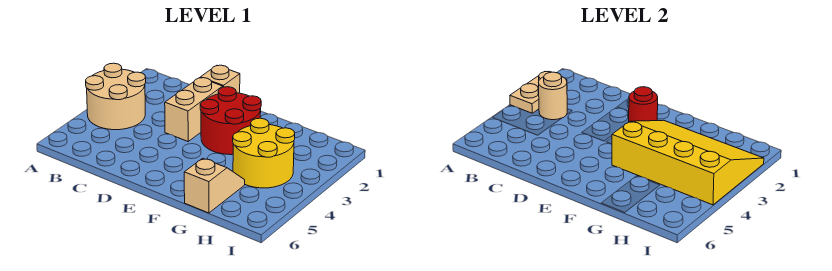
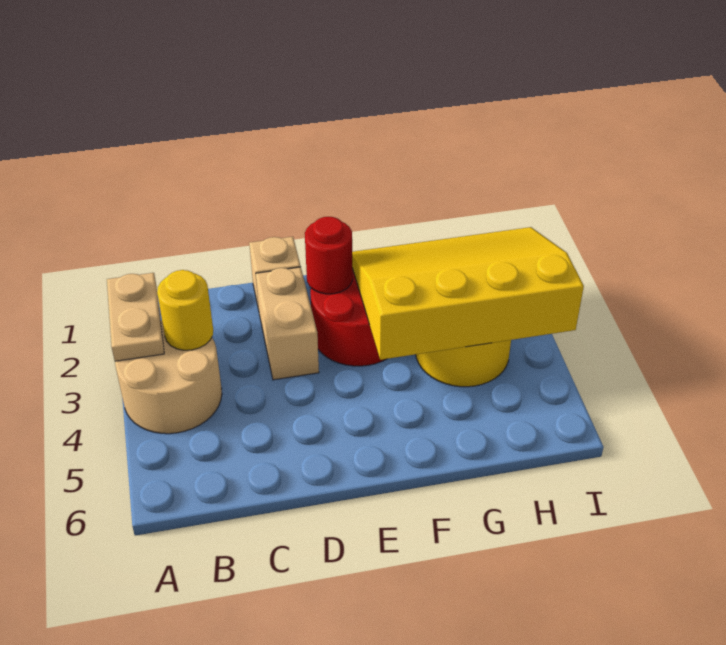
tan round brick B3 level 2 -> yellow round brick B3 level 2
tan slope G5:G6 level 1 top 6 -> none

